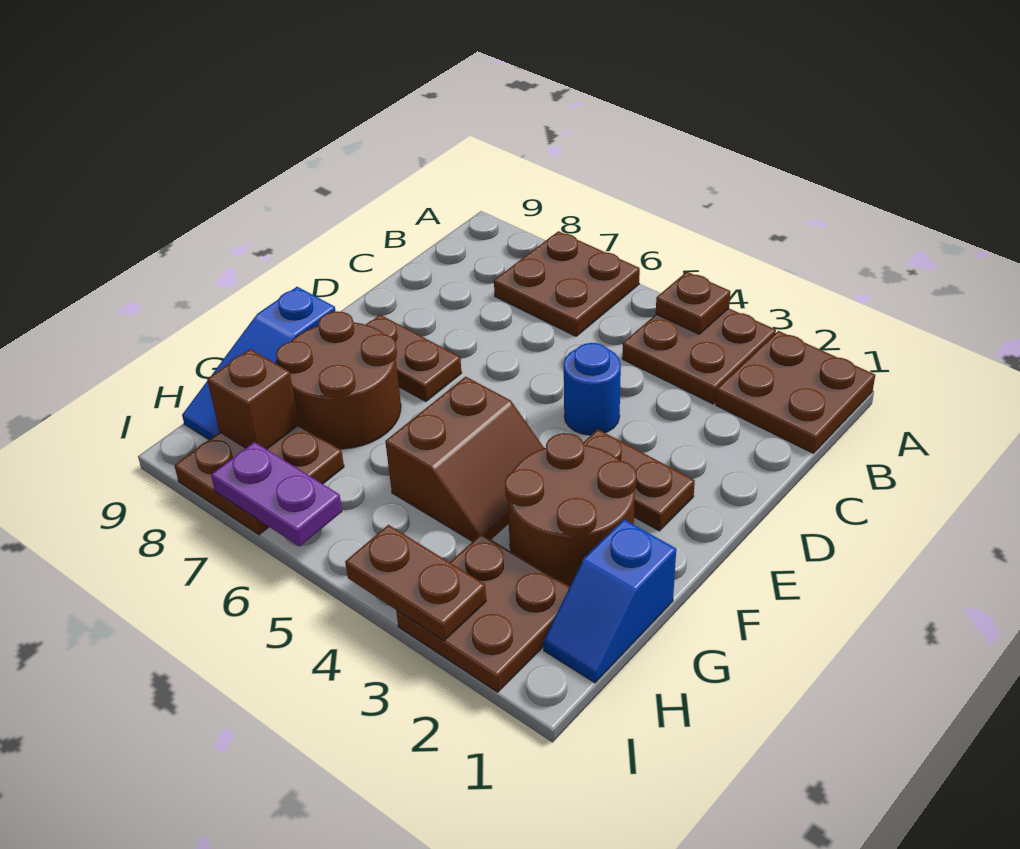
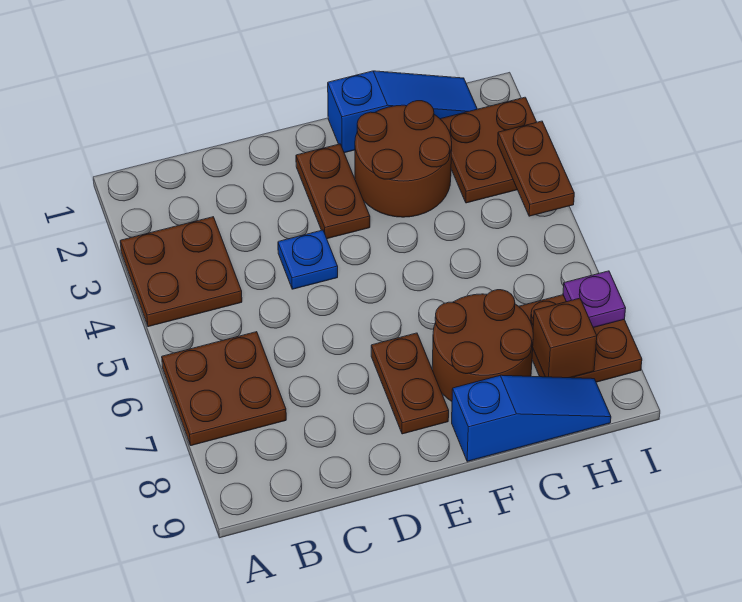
brown plate A1:B2 level 1 -> none
brown plate A4 level 2 -> none
blue round brick D4 level 1 -> blue plate D4 level 1
brown slope F4:G5 level 1 top 5 -> none
blue slope G1:H1 level 1 top G -> blue slope F1:H1 level 1 top F
purple plate I6:I7 level 2 -> purple plate I7 level 2

